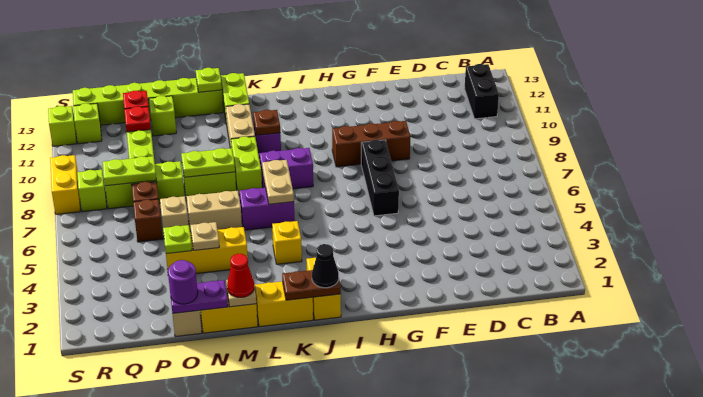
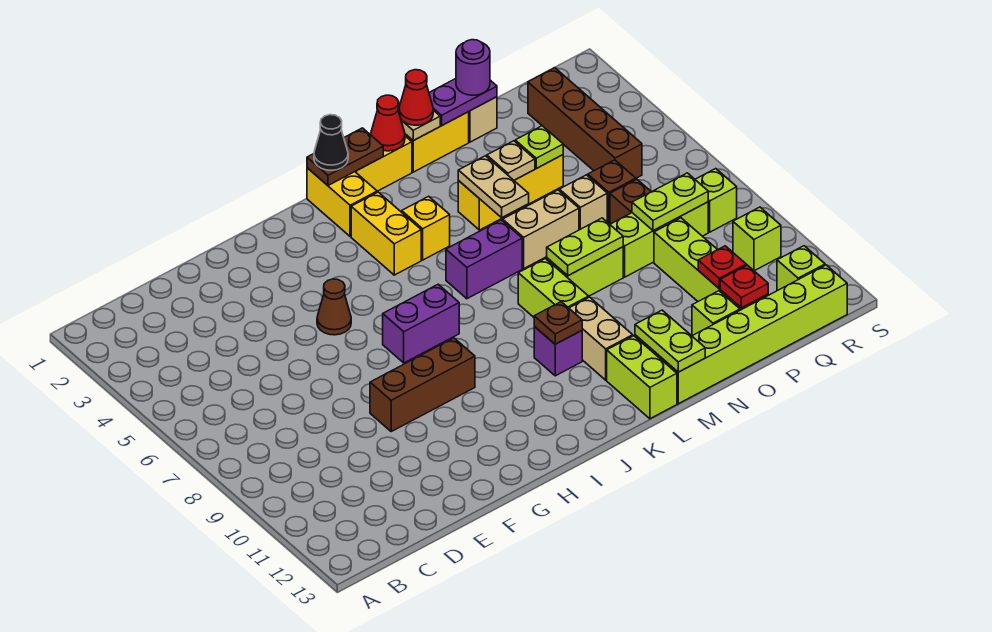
black brick B11:B12 level 1 -> none
none -> brown cone G5 level 1
black brick G6:G8 level 1 -> none
purple brick J8:K8 level 1 -> purple brick H7:I7 level 1
tan plate K6:K7 level 2 -> tan plate M4:M5 level 2
none -> red cone L1 level 2
lime plate M13 level 2 -> lime plate M12:M13 level 2
none -> brown brick Q2:Q5 level 1
yellow brick S8:S9 level 1 -> yellow brick J3:J4 level 1
lime brick S12 level 1 -> lime brick R10 level 1

